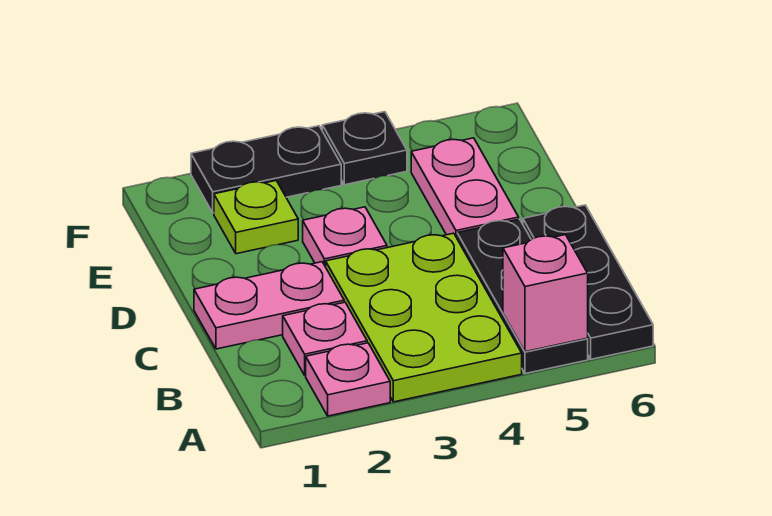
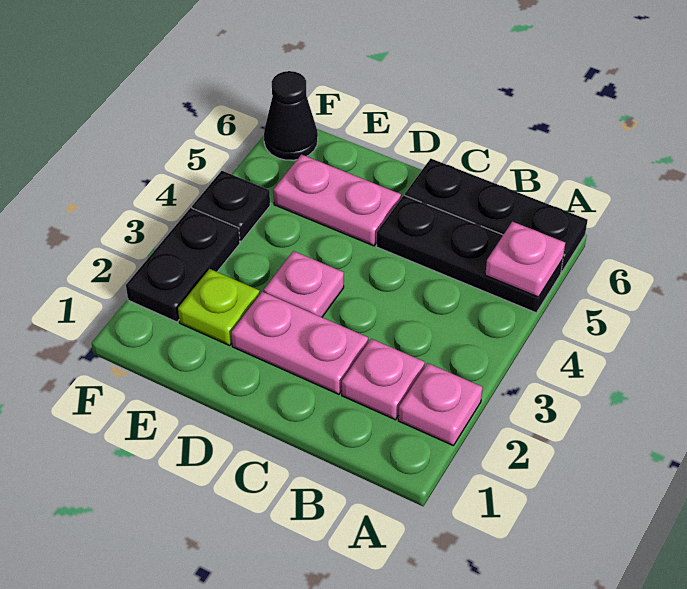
lime plate A3:C4 level 1 -> none
pink brick A5 level 2 -> pink plate A5 level 2
pink plate C1:C2 level 1 -> pink plate C2:D2 level 1
none -> black cone F6 level 1

